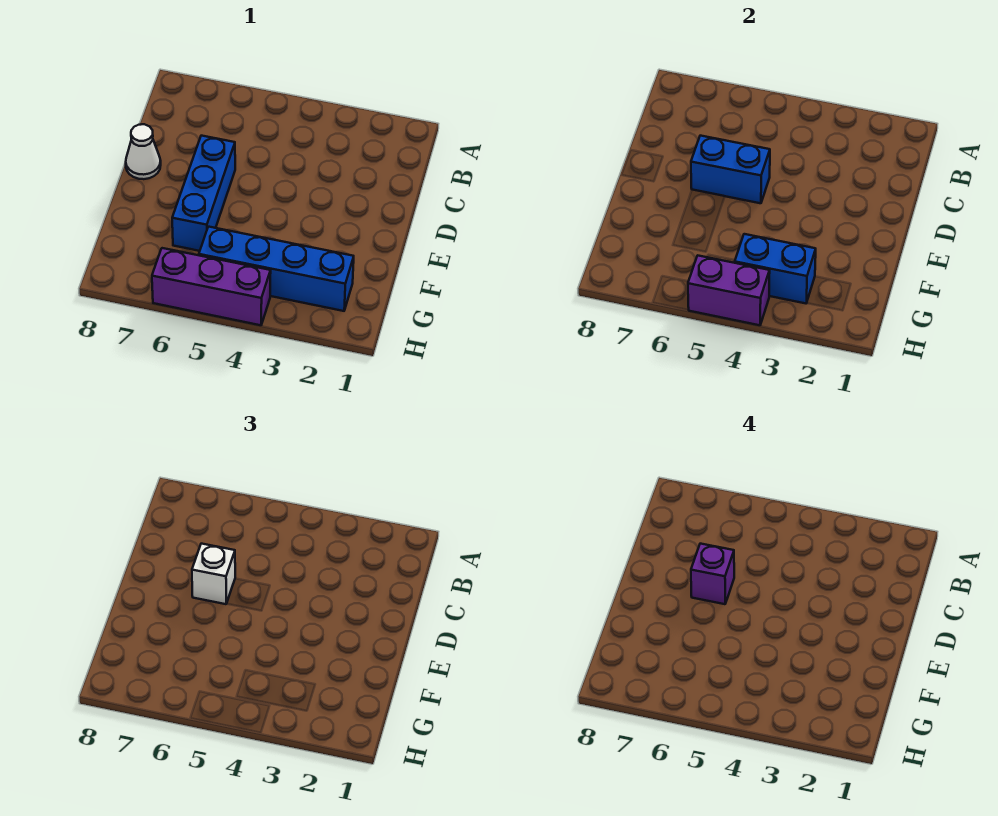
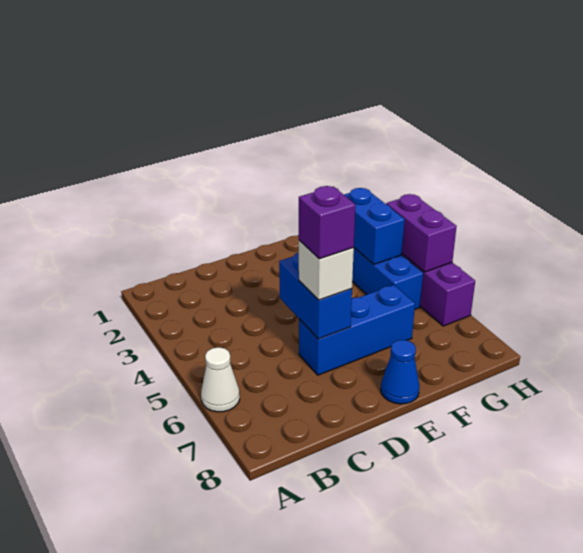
white cone D8 level 1 -> white cone A6 level 1
none -> blue cone E8 level 1

